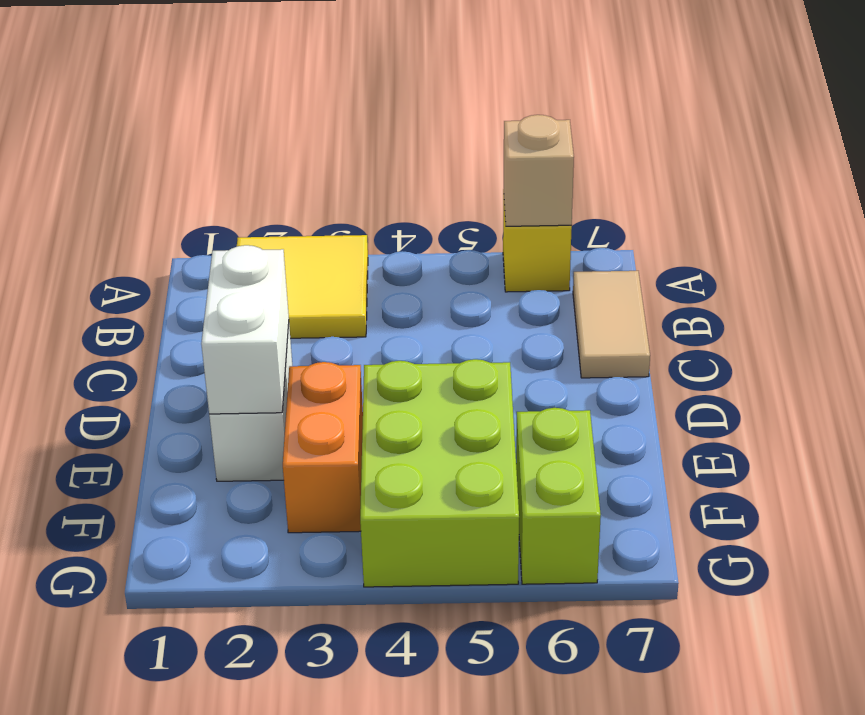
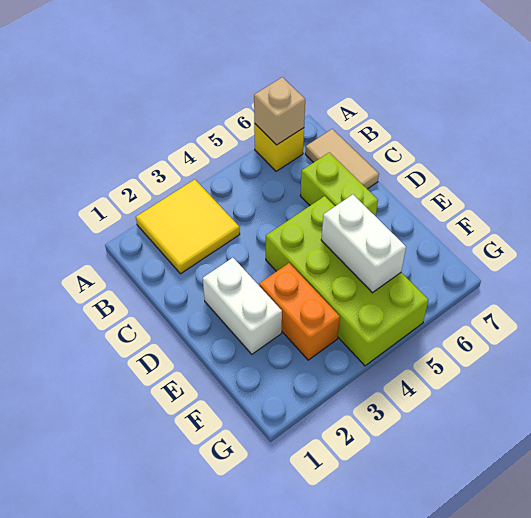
white brick D2:E2 level 2 -> white brick E5:F5 level 2
lime brick E4:G5 level 1 -> lime brick D4:G5 level 1
lime brick F6:G6 level 1 -> lime brick C6:D6 level 1

